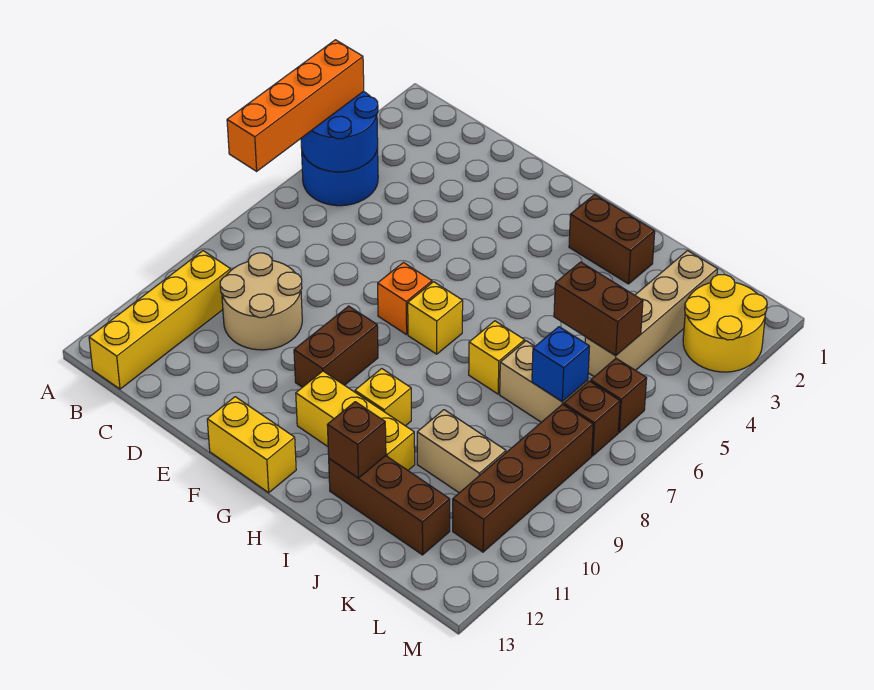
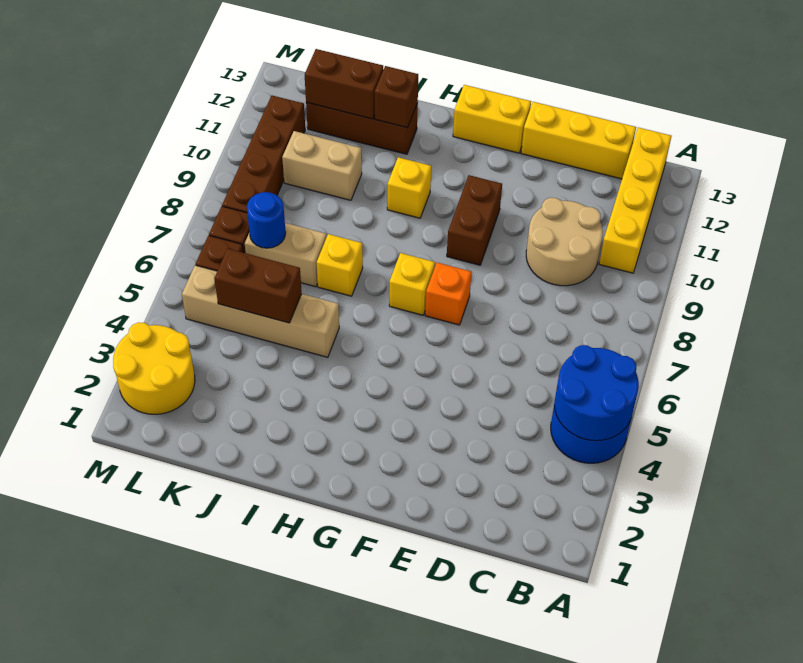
orange brick A4:A7 level 3 -> none
yellow brick G11:I11 level 1 -> yellow brick C13:E13 level 1
brown brick H2:I2 level 1 -> brown brick J12:K12 level 2
tan brick K2:K5 level 1 -> tan brick I5:L5 level 1
blue brick K7 level 2 -> blue round brick K7 level 2

